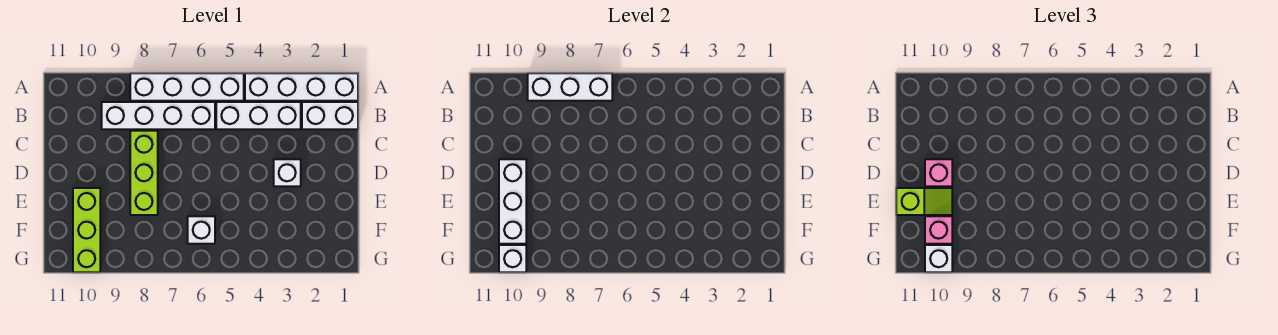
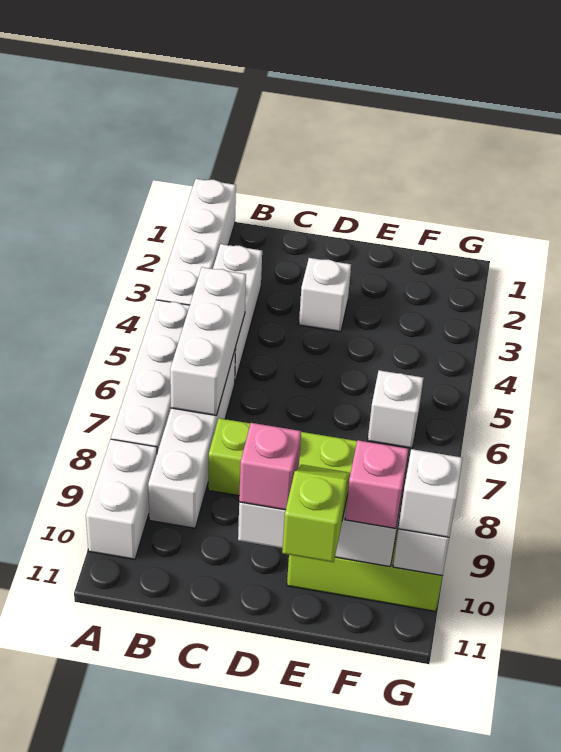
white brick A7:A9 level 2 -> white brick B5:B7 level 2
white brick B1:B2 level 1 -> white brick A9:A10 level 1

